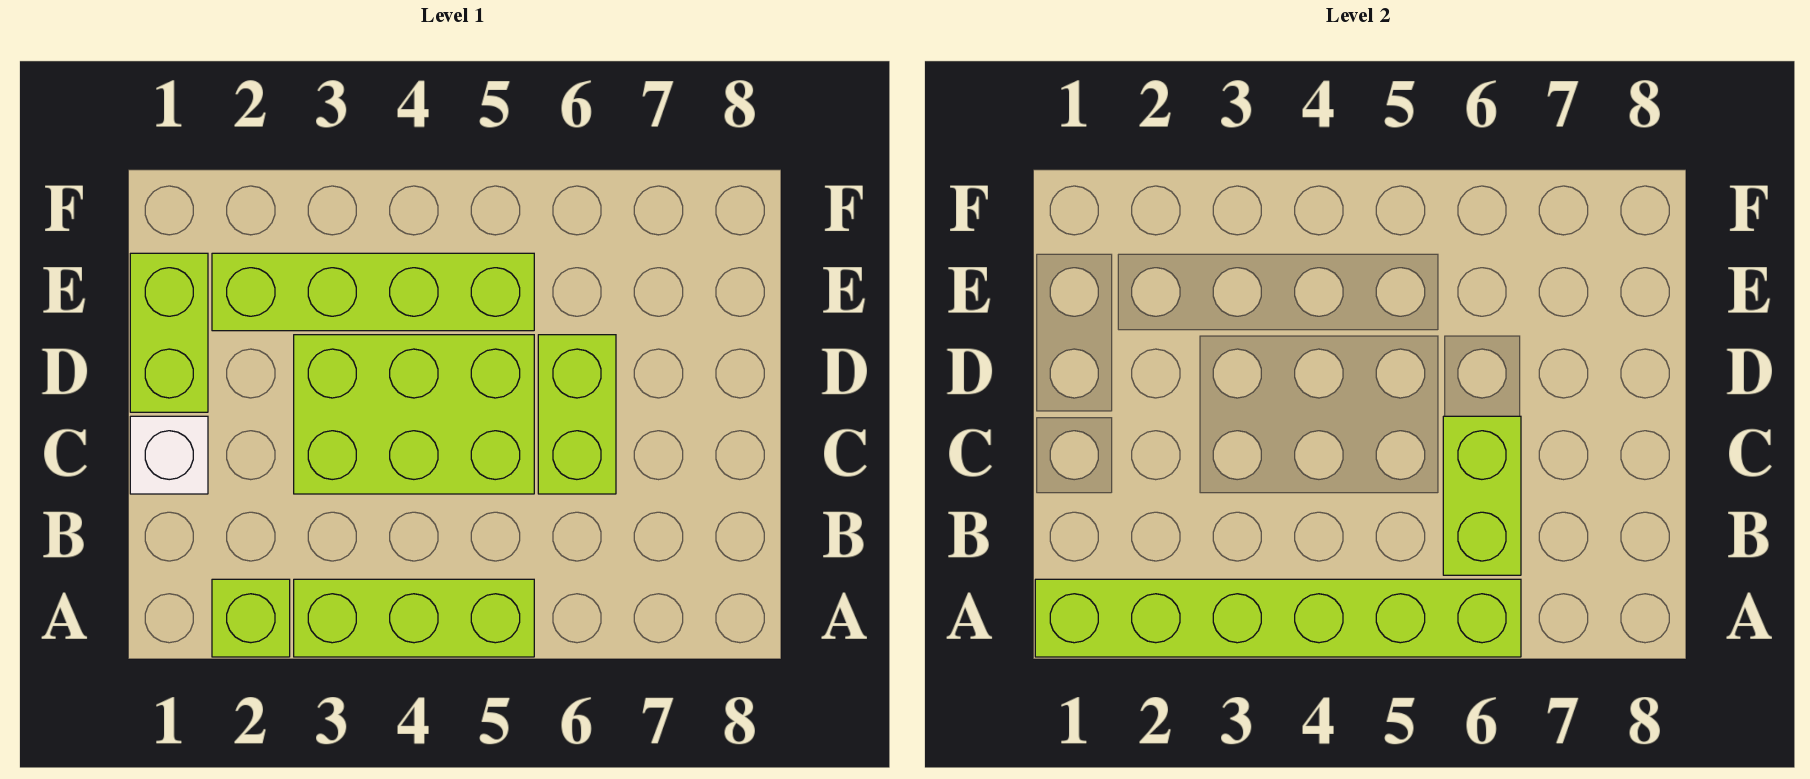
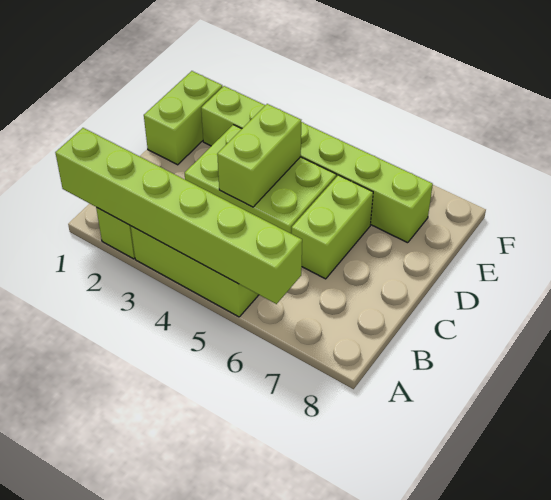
lime brick B6:C6 level 2 -> lime brick C4:D4 level 2
white brick C1 level 1 -> none
lime brick E2:E5 level 1 -> lime brick E2:E7 level 1

